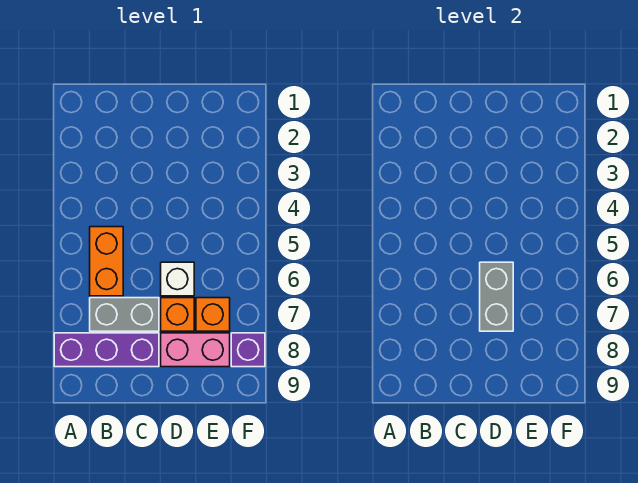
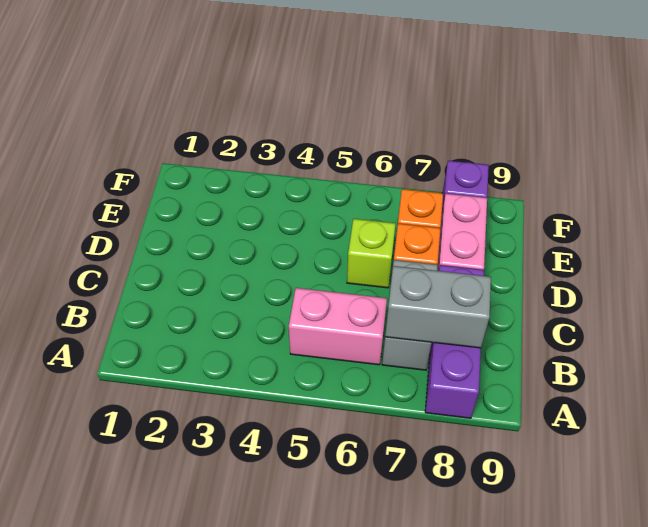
orange brick B5:B6 level 1 -> pink brick B5:B6 level 1
white brick D6 level 1 -> lime brick D6 level 1
grey brick D6:D7 level 2 -> grey brick B7:B8 level 2

